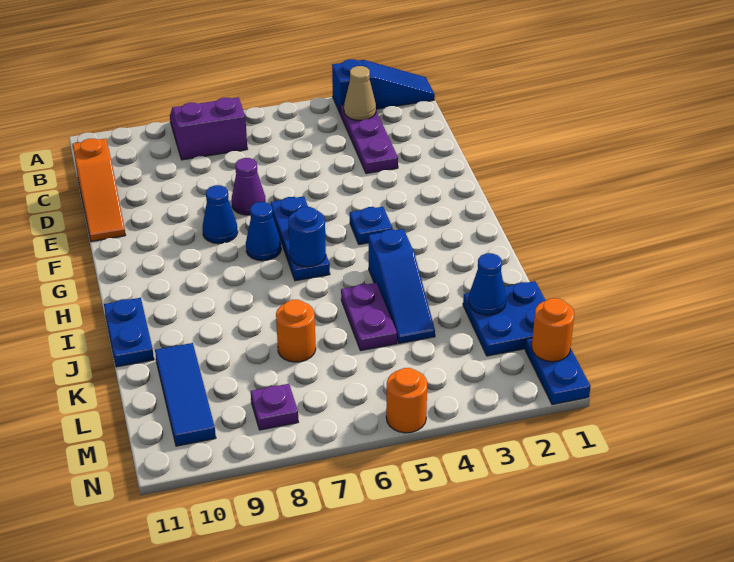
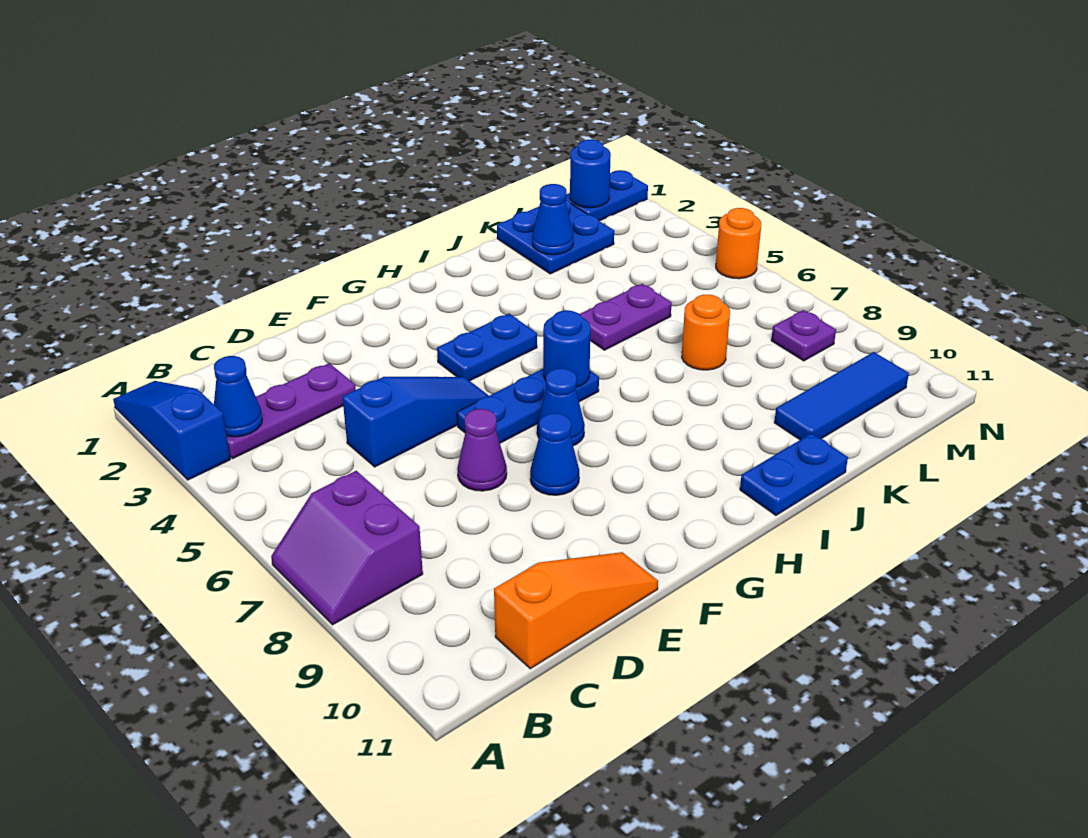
tan cone B3 level 2 -> blue cone B3 level 2
blue plate G4 level 1 -> blue plate G4:H4 level 1
blue slope I4:K4 level 1 top I -> blue slope D5:F5 level 1 top D
orange round brick M1 level 2 -> blue round brick M1 level 2

